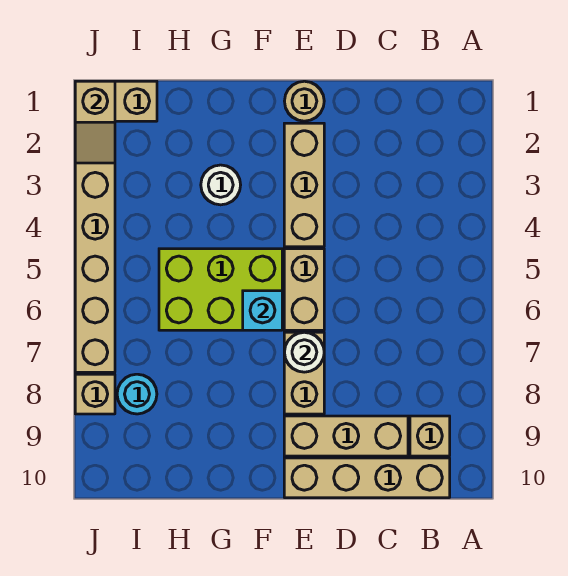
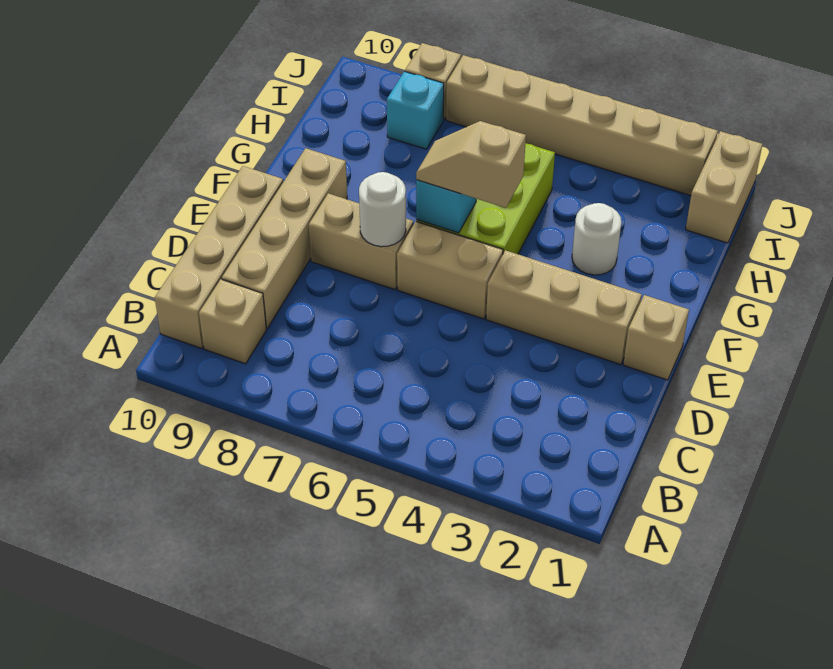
tan brick C9:E9 level 1 -> tan brick C9:F9 level 1
tan round brick E1 level 1 -> tan brick E1 level 1
cyan round brick I8 level 1 -> cyan brick I8 level 1
tan slope J1:J2 level 2 top 1 -> tan slope F5:F6 level 3 top 5

